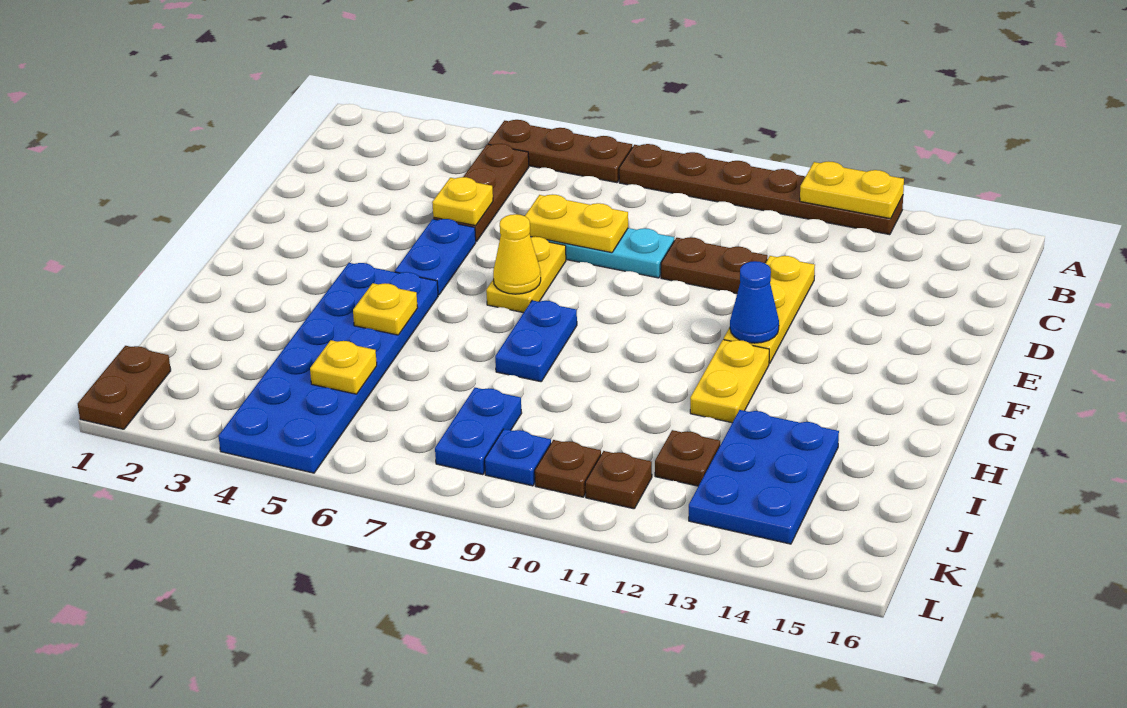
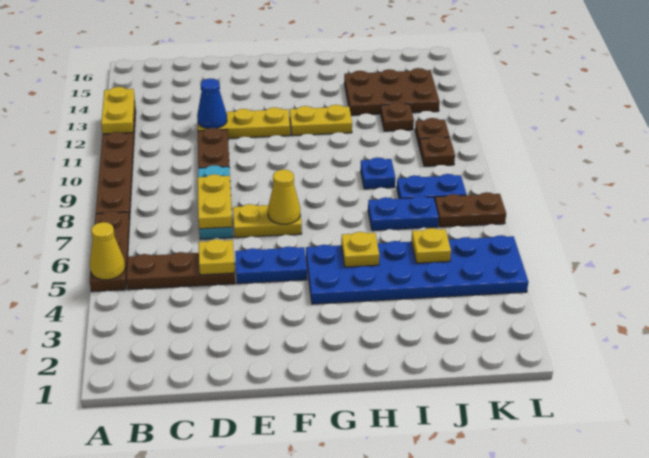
none -> yellow cone A5 level 2
blue cone F12 level 2 -> blue cone D12 level 2
blue plate G8:H8 level 1 -> blue plate I7:J7 level 1
blue plate I13:K14 level 1 -> brown plate I13:K14 level 1
brown plate K1:L1 level 1 -> brown plate K7:L7 level 1
blue plate K9 level 1 -> blue plate I9 level 1

